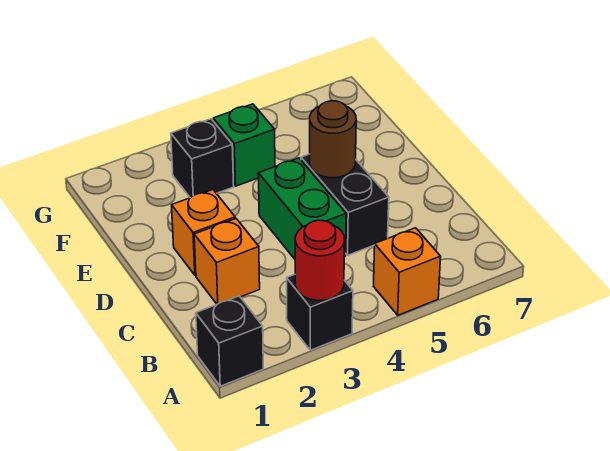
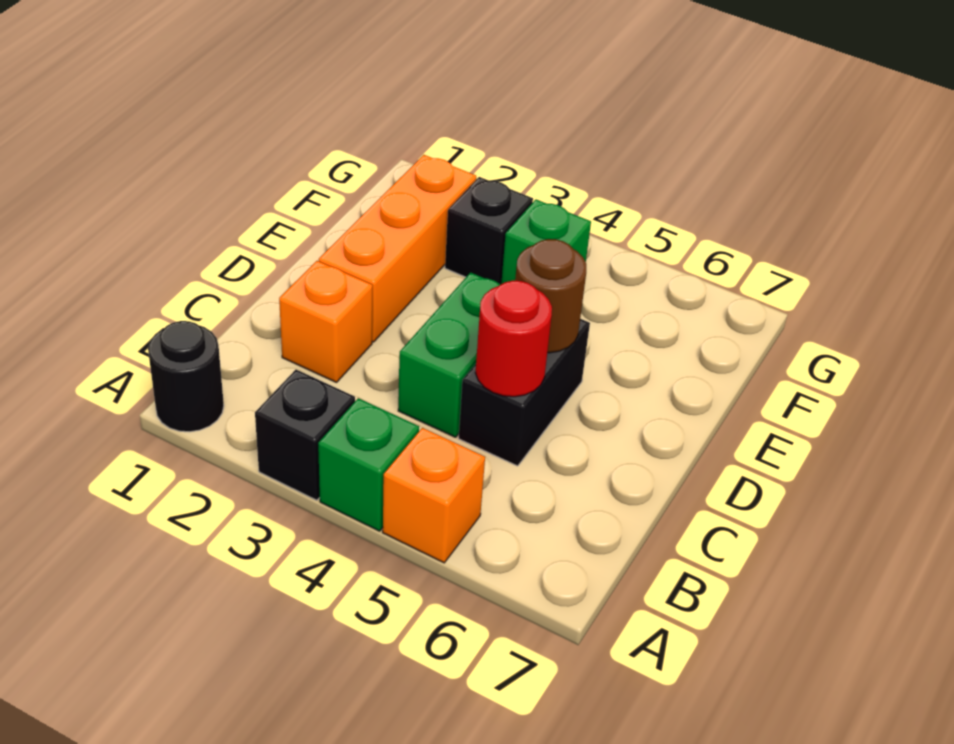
black brick A1 level 1 -> black round brick A1 level 1
red round brick A3 level 2 -> red round brick C5 level 2
none -> green brick A4 level 1
orange brick D2 level 1 -> orange brick D2:F2 level 1

